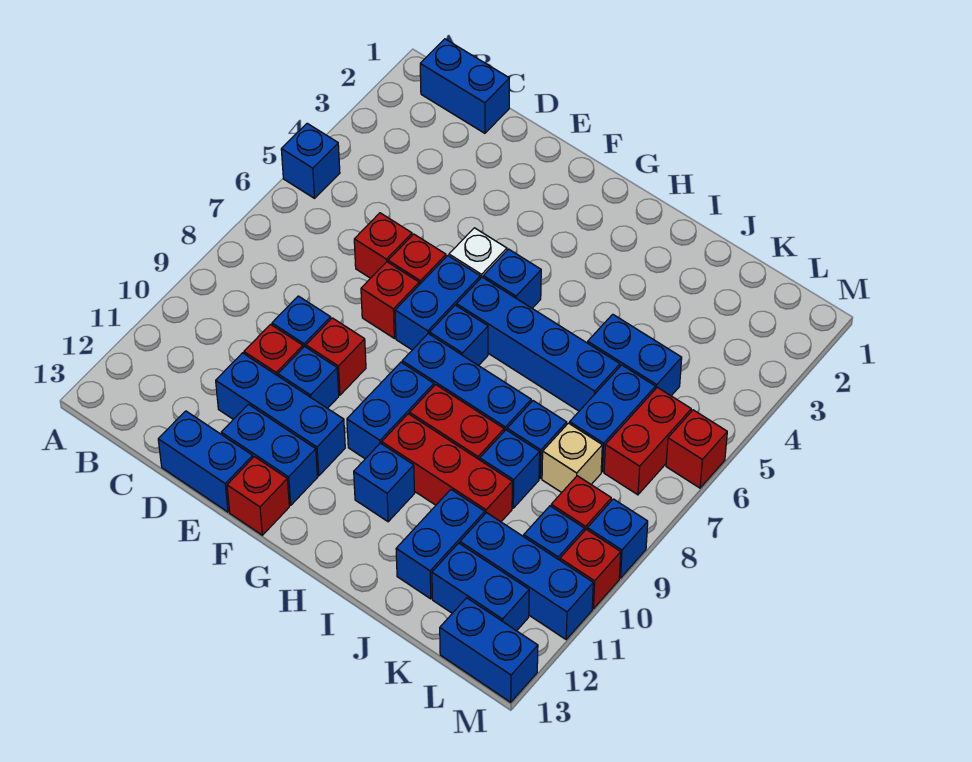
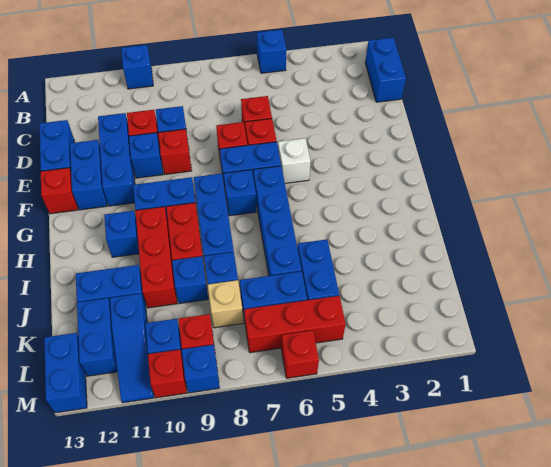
blue brick G5 level 1 -> blue brick A10 level 1
blue brick K11:M11 level 1 -> blue slope K11:M11 level 1 top K
red brick L6:L7 level 1 -> red brick L5:L7 level 1

